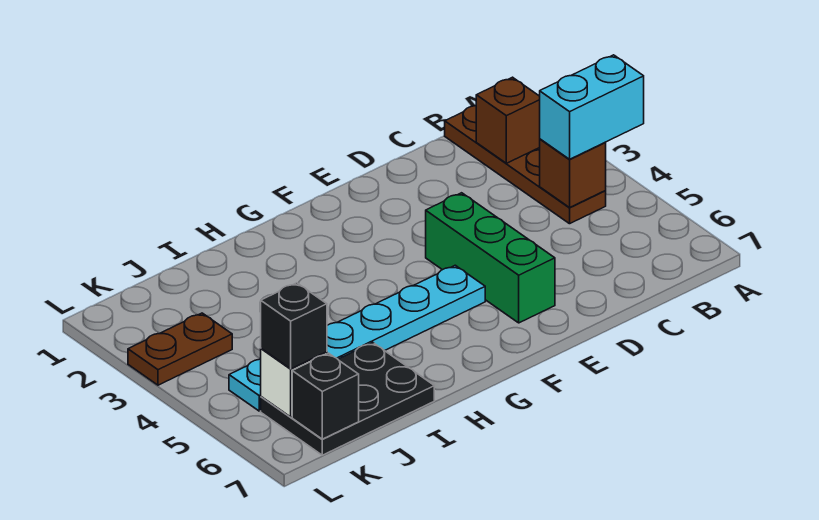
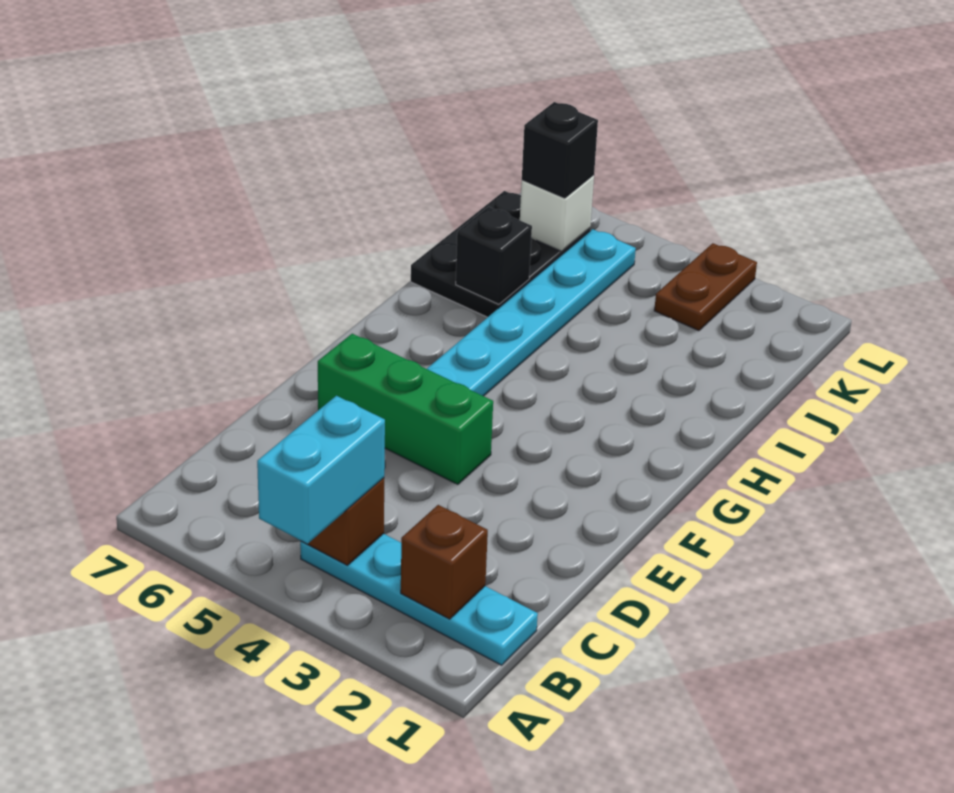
brown plate B1:B4 level 1 -> cyan plate B1:B4 level 1
black brick K7 level 2 -> black brick I6 level 2

